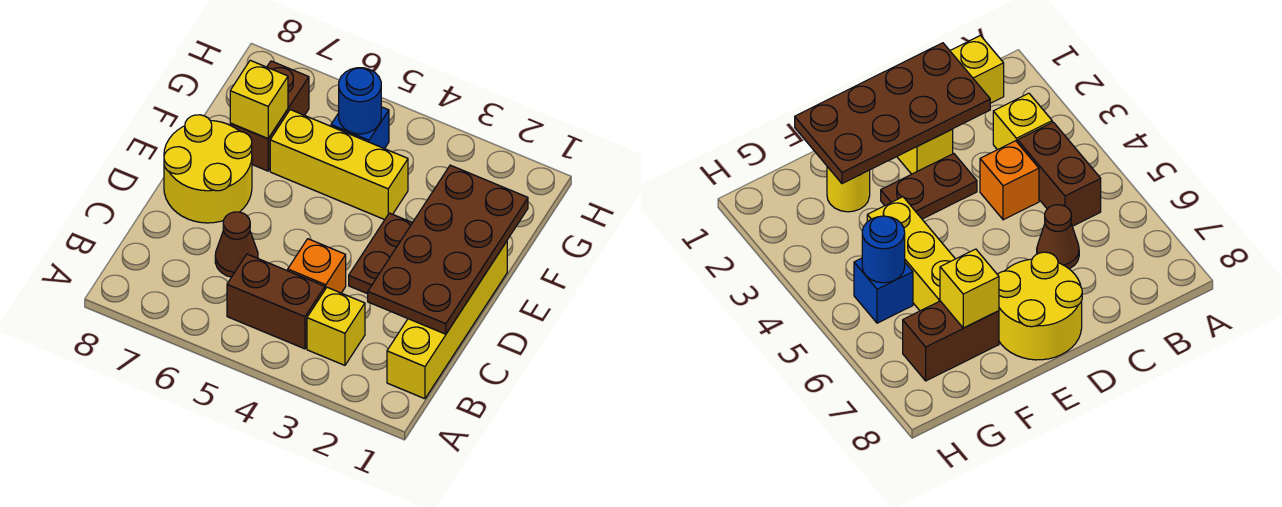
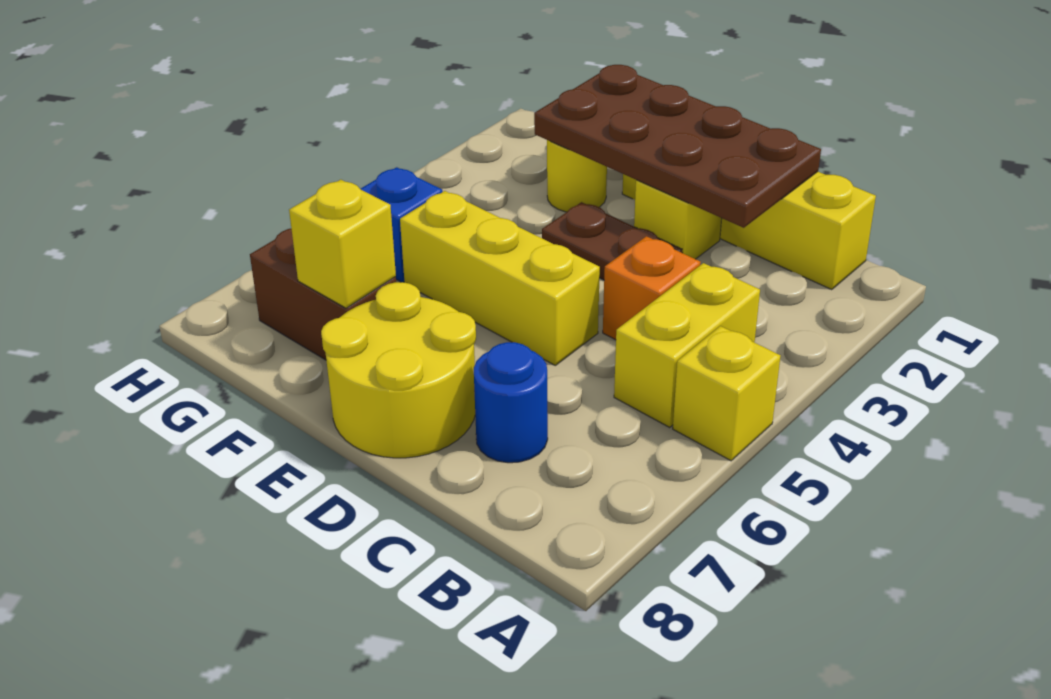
yellow brick B3 level 1 -> yellow brick A5 level 1
brown brick B4:B5 level 1 -> yellow brick B4:B5 level 1
brown cone C6 level 1 -> none
yellow brick F4:F6 level 1 -> yellow brick D5:F5 level 1
blue round brick G5 level 2 -> blue round brick C7 level 1

